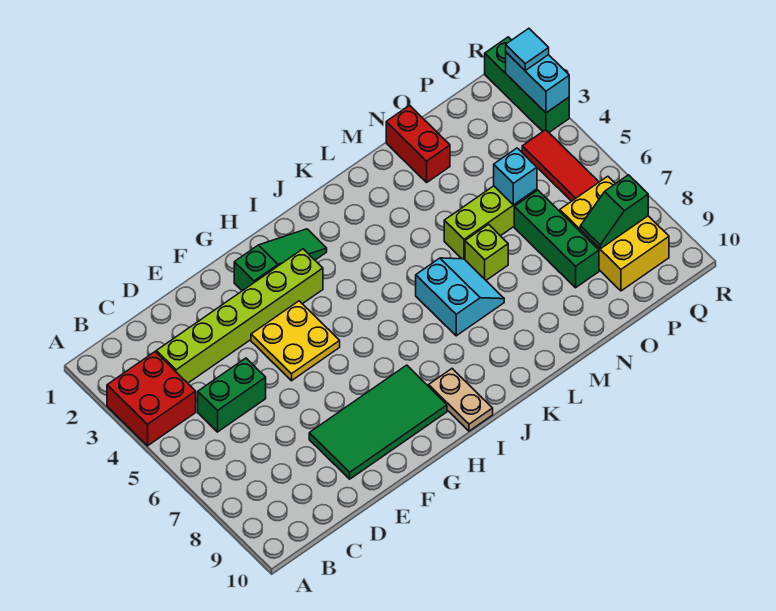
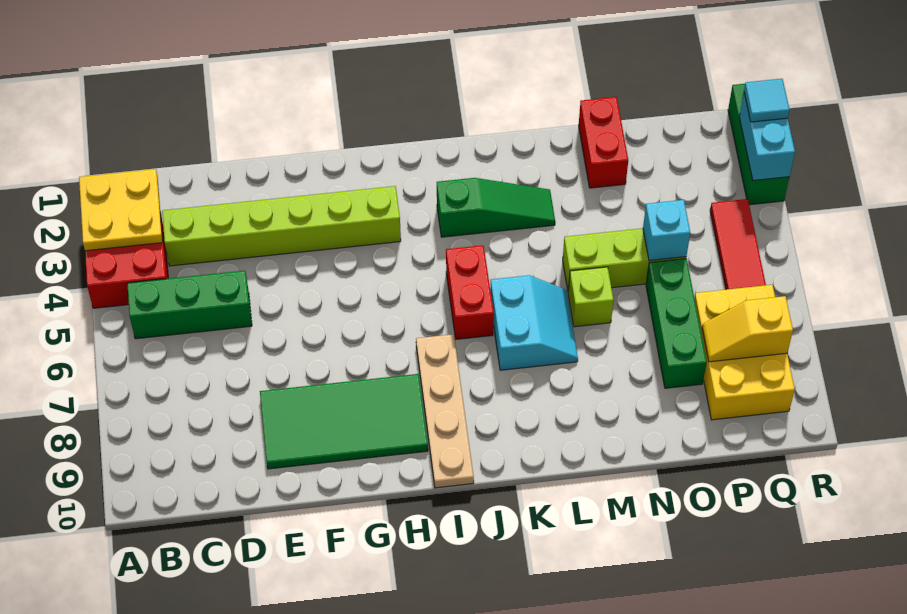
green brick C5:D5 level 1 -> green brick B5:D5 level 1
yellow plate F4:G5 level 1 -> yellow plate A2:B3 level 2
green slope G2:I2 level 1 top G -> green slope J3:L3 level 1 top J
tan plate I9:I10 level 1 -> tan plate I7:I10 level 1
none -> red brick J5:J6 level 1
green slope P8:Q8 level 2 top Q -> yellow slope P8:Q8 level 2 top Q

